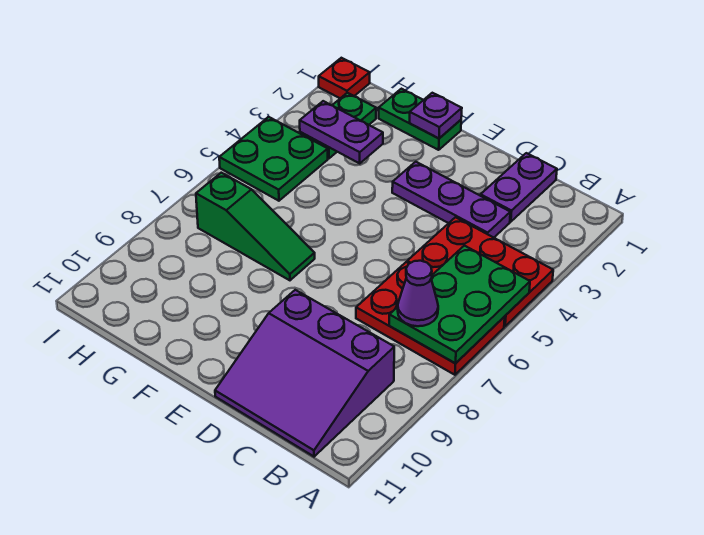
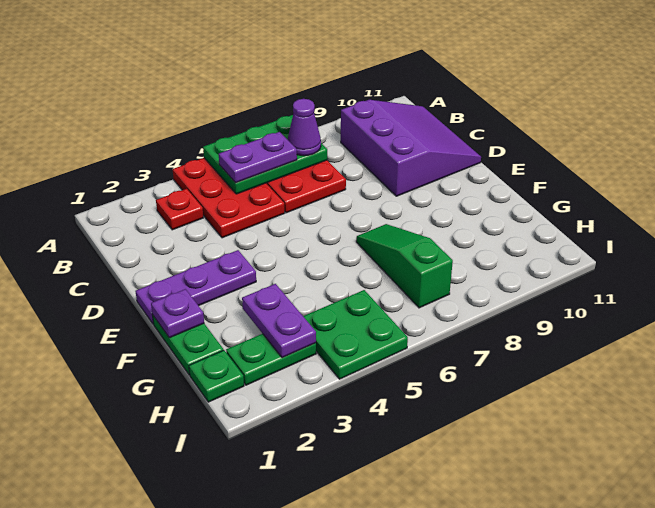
purple plate C1:C2 level 1 -> purple plate B5:B6 level 3
purple plate C3:E3 level 1 -> purple plate E1:E3 level 1
none -> green plate H1 level 1
red plate I1 level 1 -> red plate B3 level 1

